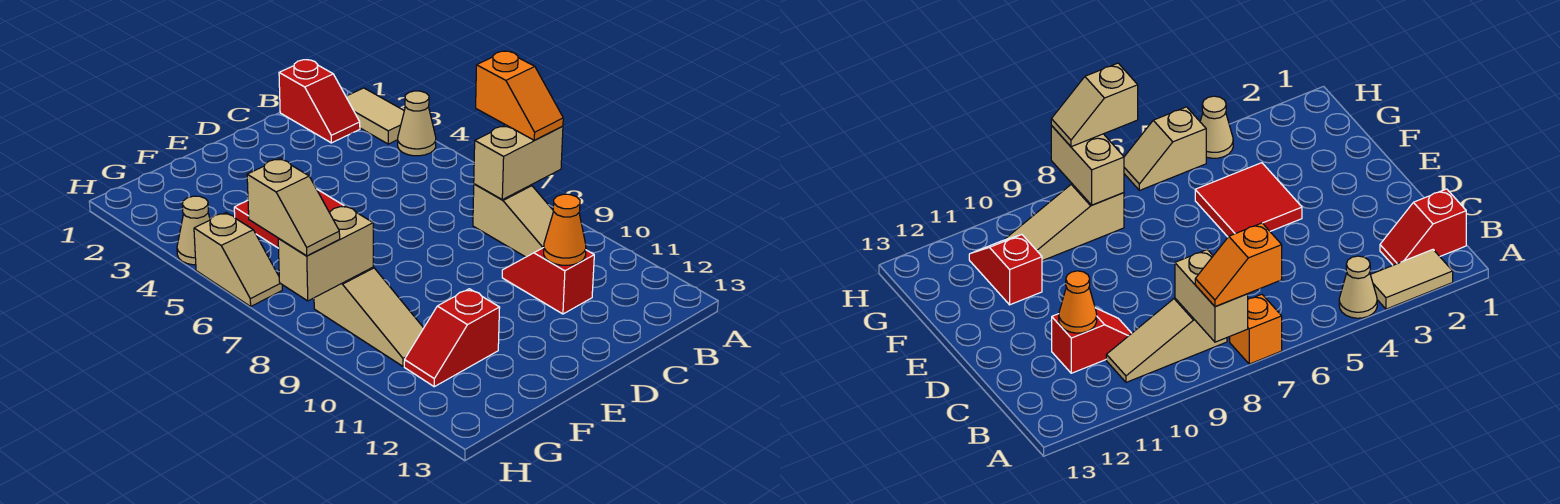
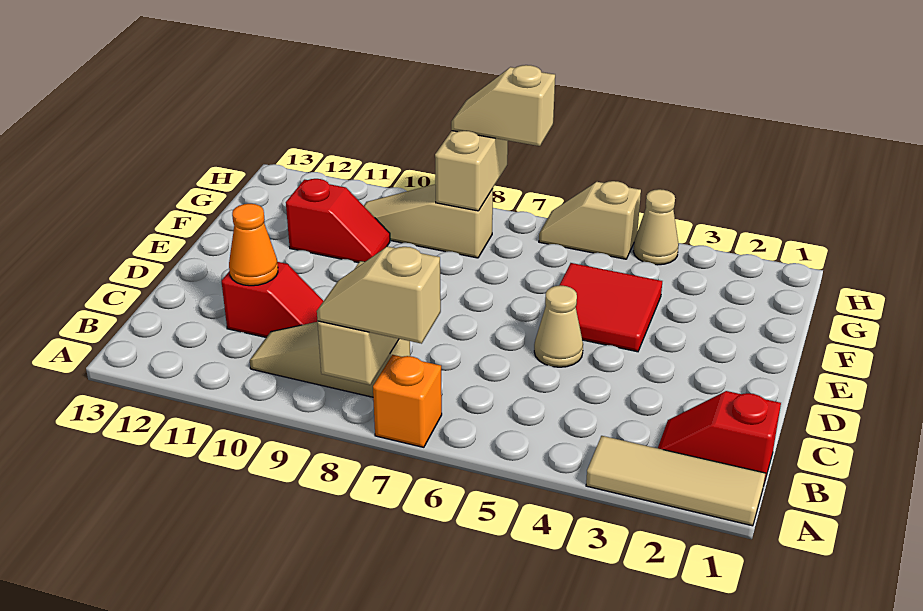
tan tile A2:A3 level 1 -> tan tile A1:A3 level 1
tan cone A4 level 1 -> tan cone D5 level 1
orange slope A7:A8 level 3 top 7 -> tan slope A7:A8 level 3 top 7
red slope F11:G11 level 1 top F -> red slope F10:F11 level 1 top 11

